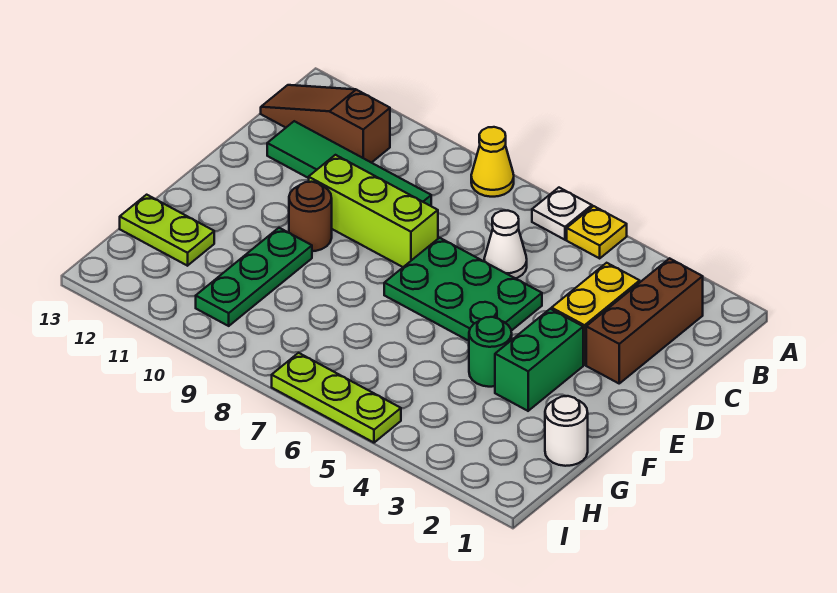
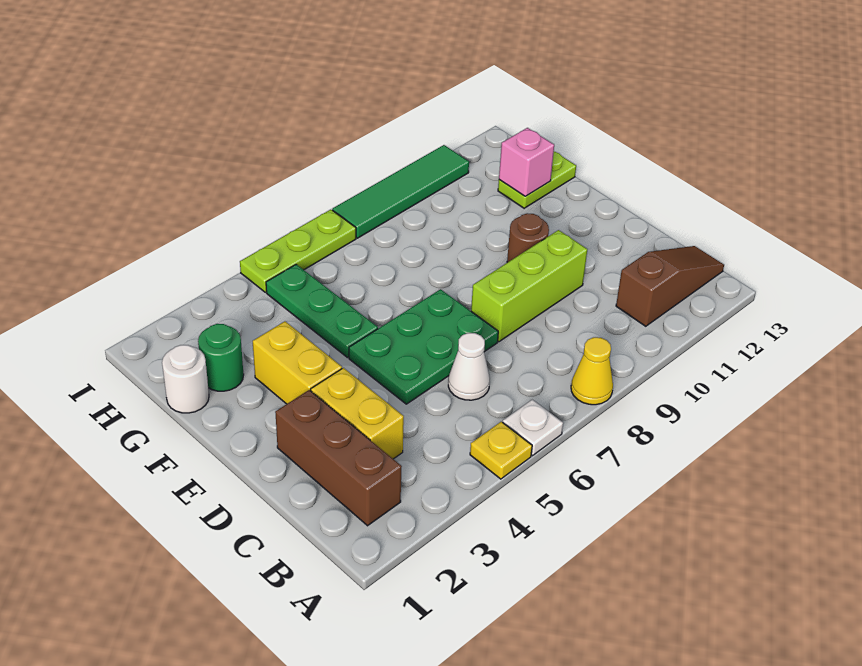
green tile C9:C12 level 1 -> green tile I8:I11 level 1
green brick E3:F3 level 1 -> yellow brick E3:F3 level 1
green round brick F4 level 1 -> green round brick G2 level 1
green plate F10:H10 level 1 -> green plate F5:H5 level 1
none -> pink brick G12 level 2

